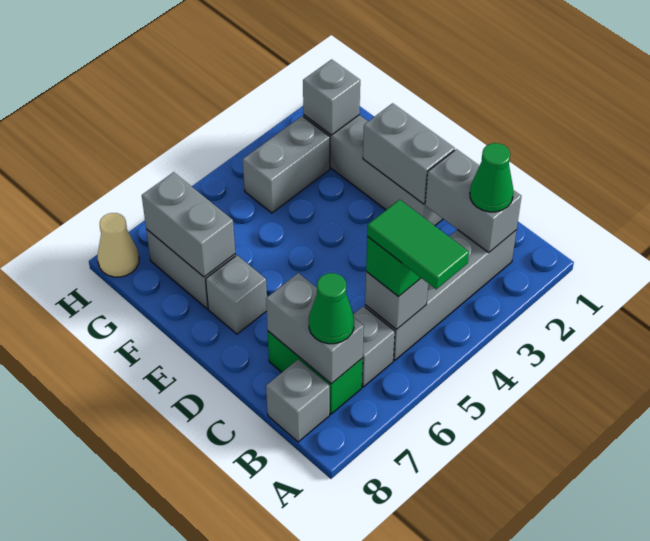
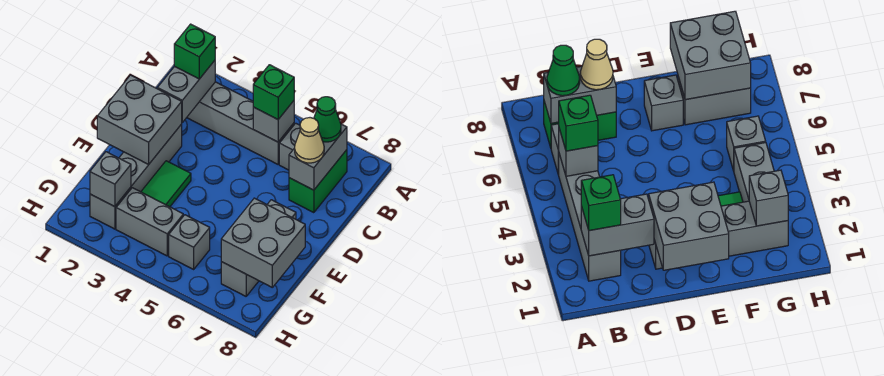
green tile A5:B5 level 4 -> green tile E3:F3 level 1
green cone B2 level 3 -> green brick B2 level 3
grey brick B8 level 1 -> grey brick G5 level 1
grey brick D2:E2 level 2 -> grey brick D1:E2 level 2
grey brick F7:G7 level 2 -> grey brick F7:G8 level 2
tan cone H8 level 1 -> tan cone C7 level 3

